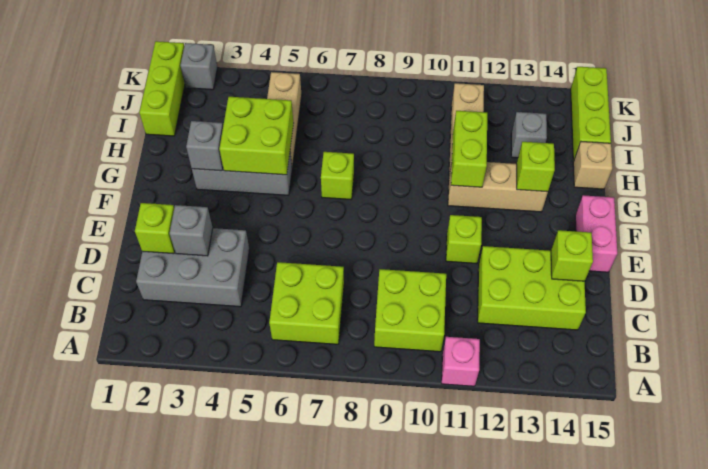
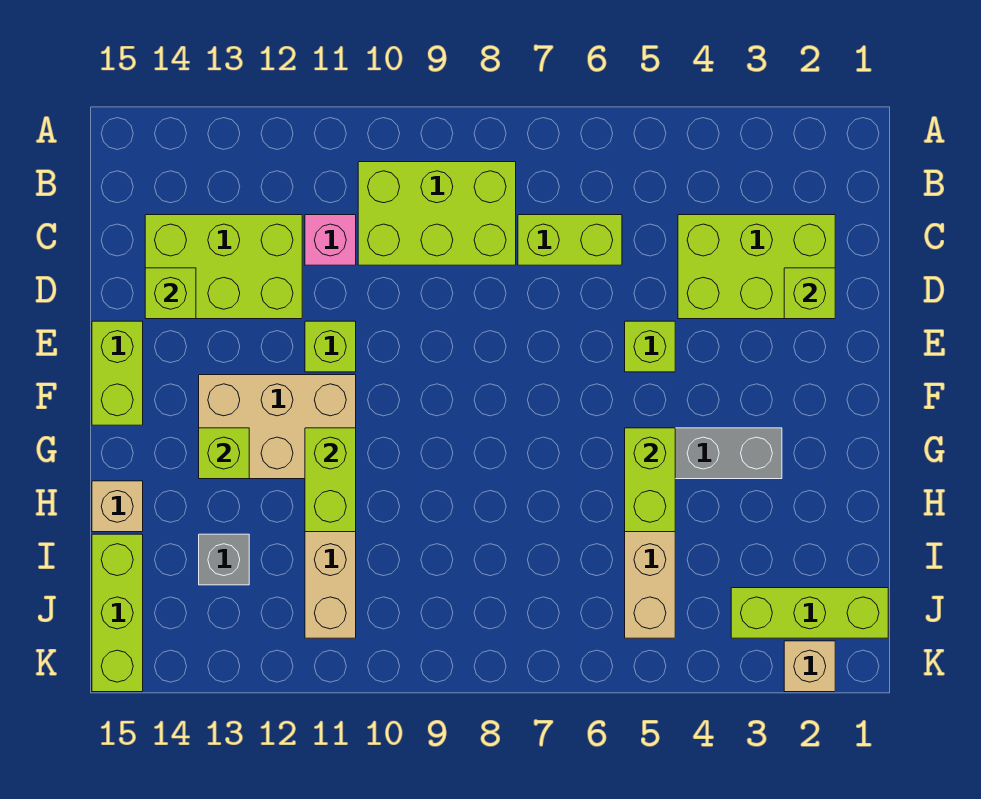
pink brick A11 level 1 -> pink brick C11 level 1
lime brick B6:C7 level 1 -> lime brick C6:C7 level 1
lime brick B9:C10 level 1 -> lime brick B8:C10 level 1
grey brick C2:D4 level 1 -> lime brick C2:D4 level 1
grey brick D3 level 2 -> none
pink brick E15:F15 level 1 -> lime brick E15:F15 level 1
grey brick G3 level 2 -> none
lime brick G4:H5 level 2 -> lime brick G5:H5 level 2
lime brick G7 level 1 -> lime brick E5 level 1
tan brick G11:G13 level 1 -> tan brick F11:G13 level 1
lime brick I1:K1 level 1 -> lime brick J1:J3 level 1
grey brick K2 level 1 -> tan brick K2 level 1

